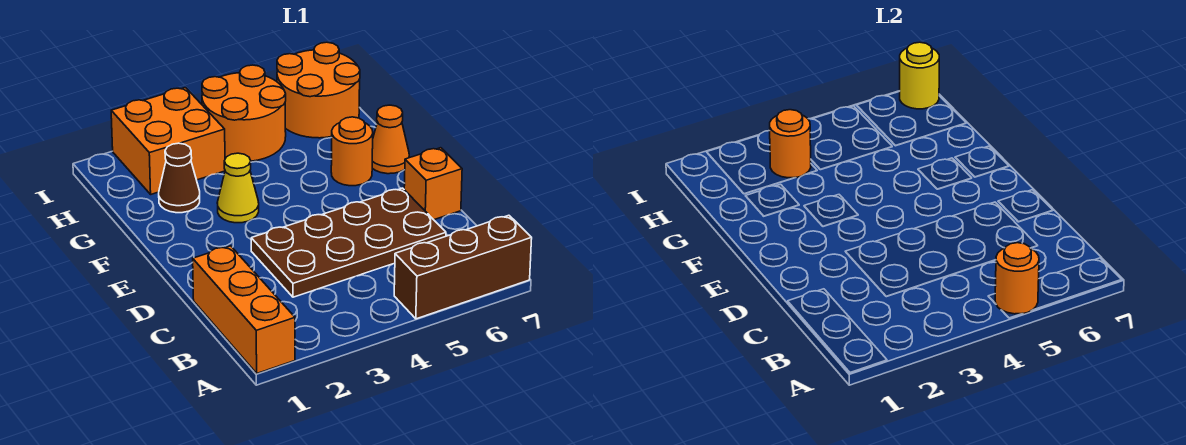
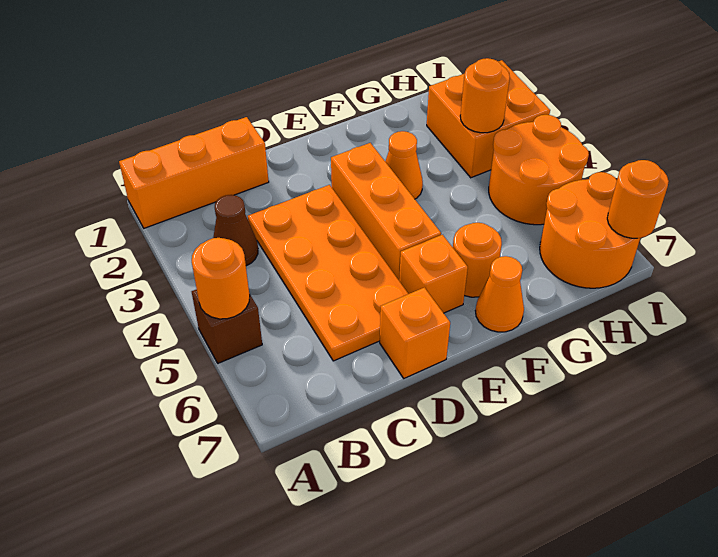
brown brick A5:A7 level 1 -> brown brick A5 level 1
brown plate C3:D6 level 1 -> orange plate C3:D6 level 1
none -> orange brick E3:E5 level 1
none -> orange brick E6 level 1
yellow cone F3 level 1 -> orange cone F3 level 1
brown cone G2 level 1 -> brown cone B3 level 1
yellow round brick I7 level 2 -> orange round brick I7 level 2

